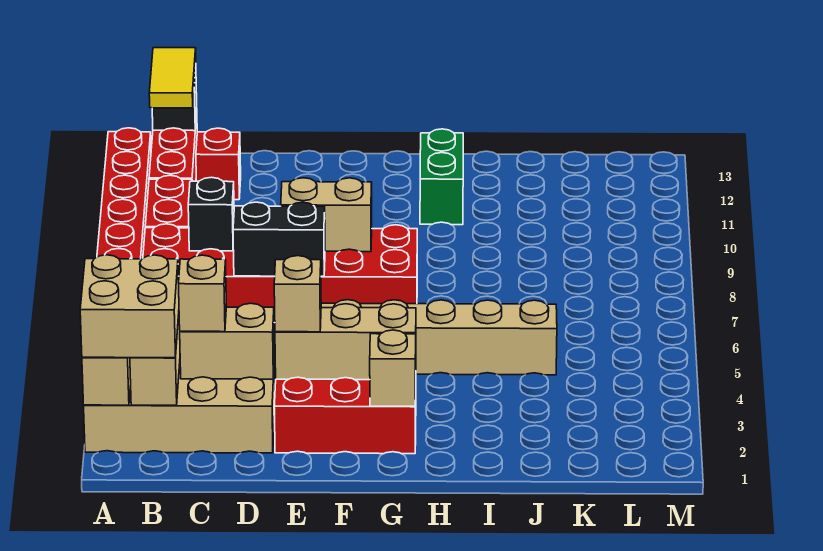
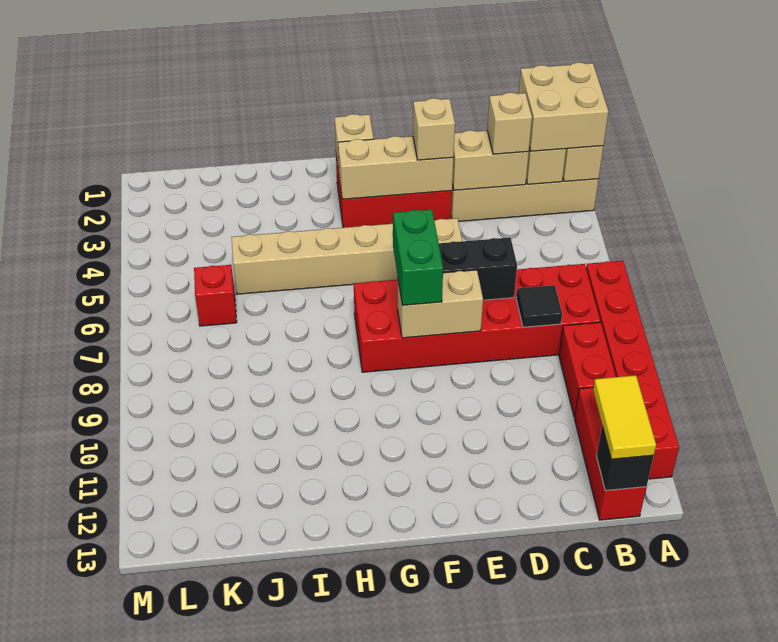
black brick C8 level 2 -> black tile C8 level 2
red brick C12 level 1 -> red brick K6 level 1
green brick H11:H12 level 1 -> green brick F7:F8 level 3

